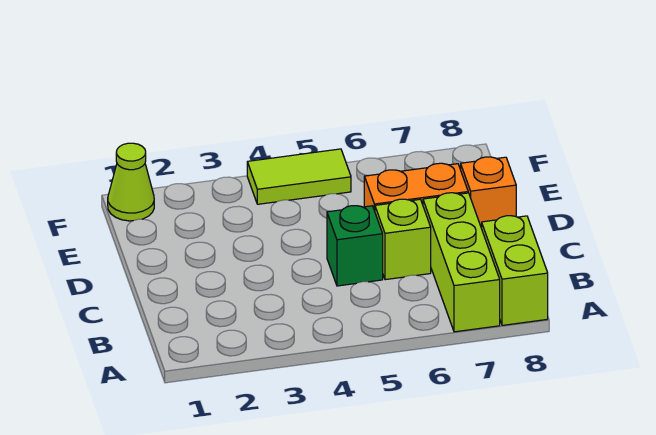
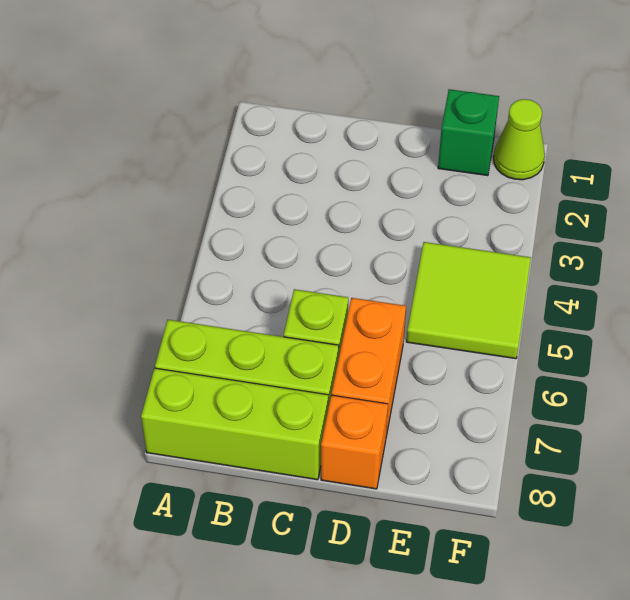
lime brick A8:B8 level 1 -> lime brick A8:C8 level 1
green brick C5 level 1 -> green brick E1 level 1
lime tile F4:F5 level 1 -> lime tile E4:F5 level 1

